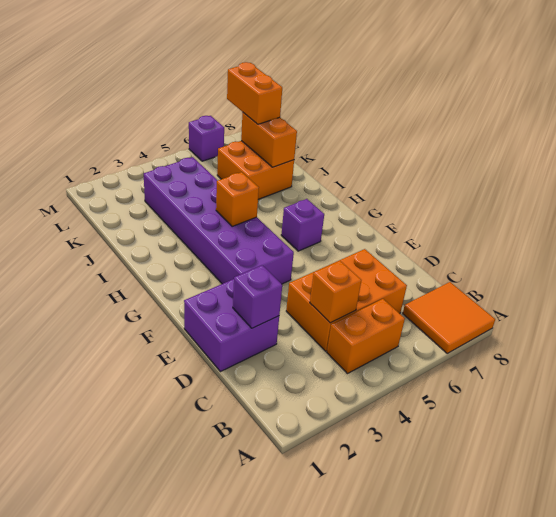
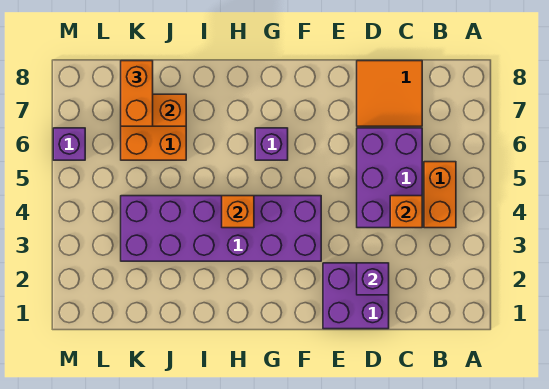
orange tile A7:B8 level 1 -> orange tile C7:D8 level 1
orange brick C4:D6 level 1 -> purple brick C4:D6 level 1
orange brick K7:L7 level 3 -> orange brick K7:K8 level 3

